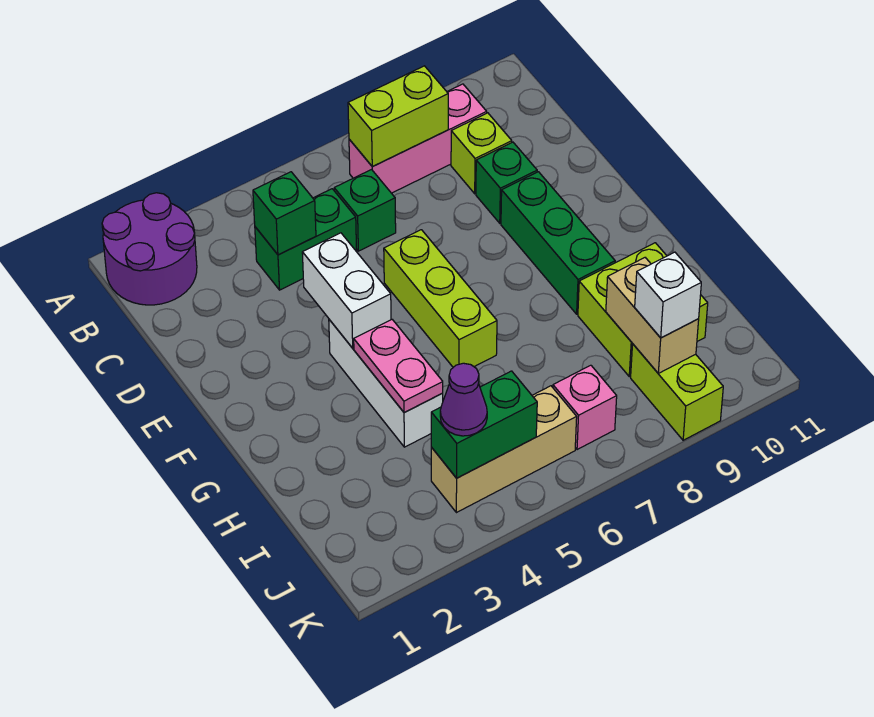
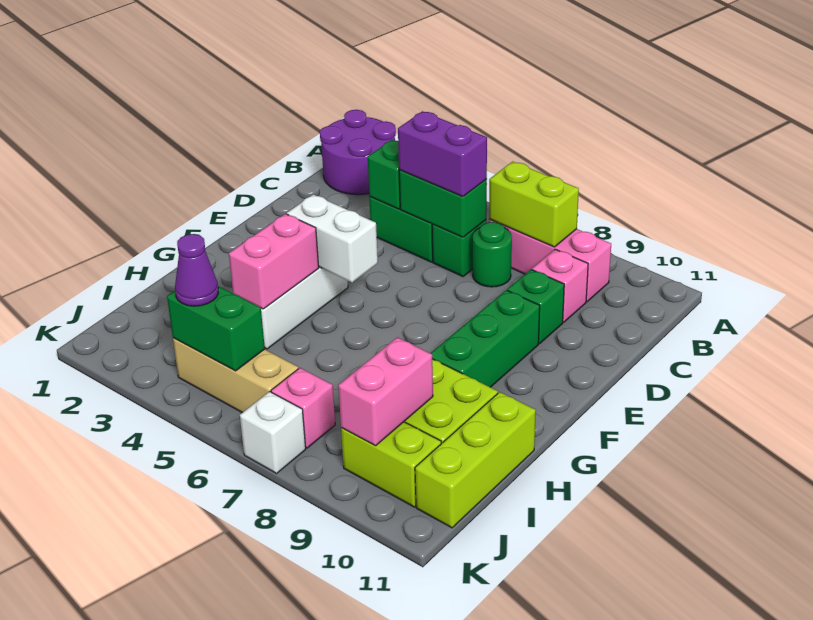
none -> green brick C5:C6 level 2
none -> purple brick C5:C6 level 3
none -> green round brick C7 level 1
lime brick C9 level 1 -> pink brick C9 level 1
white brick E4:F4 level 2 -> white brick F4:F5 level 2
lime brick E6:G6 level 1 -> lime brick H11:J11 level 1
pink plate G4:H4 level 2 -> pink brick G4:H4 level 2
tan brick I9:J9 level 2 -> pink brick I9:J9 level 2
lime brick J9:K9 level 1 -> lime brick J9:J10 level 1
white brick J9 level 3 -> white brick K7 level 1

